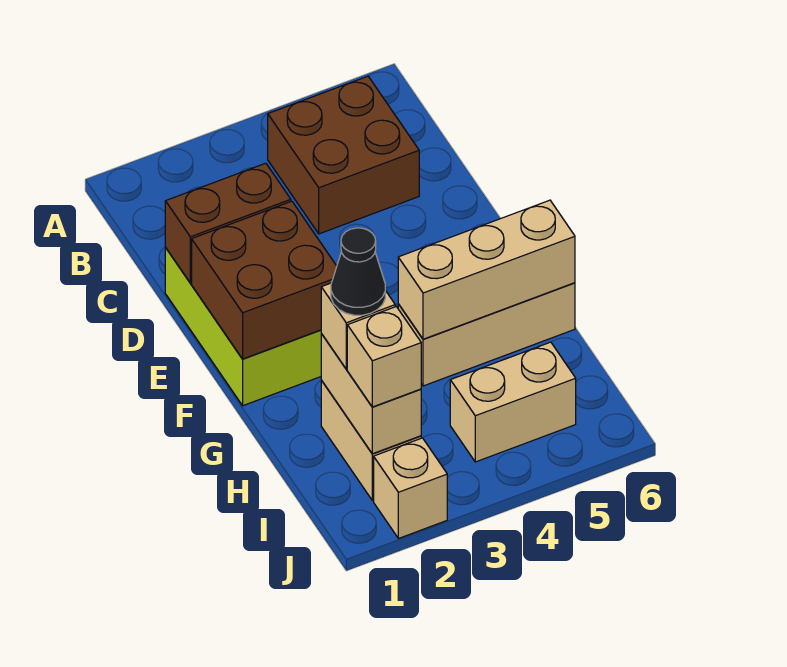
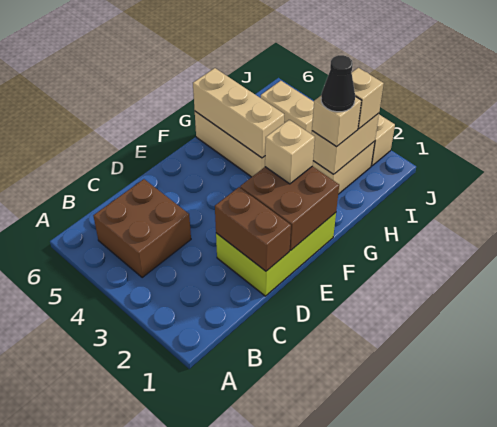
none -> tan brick F2 level 3

